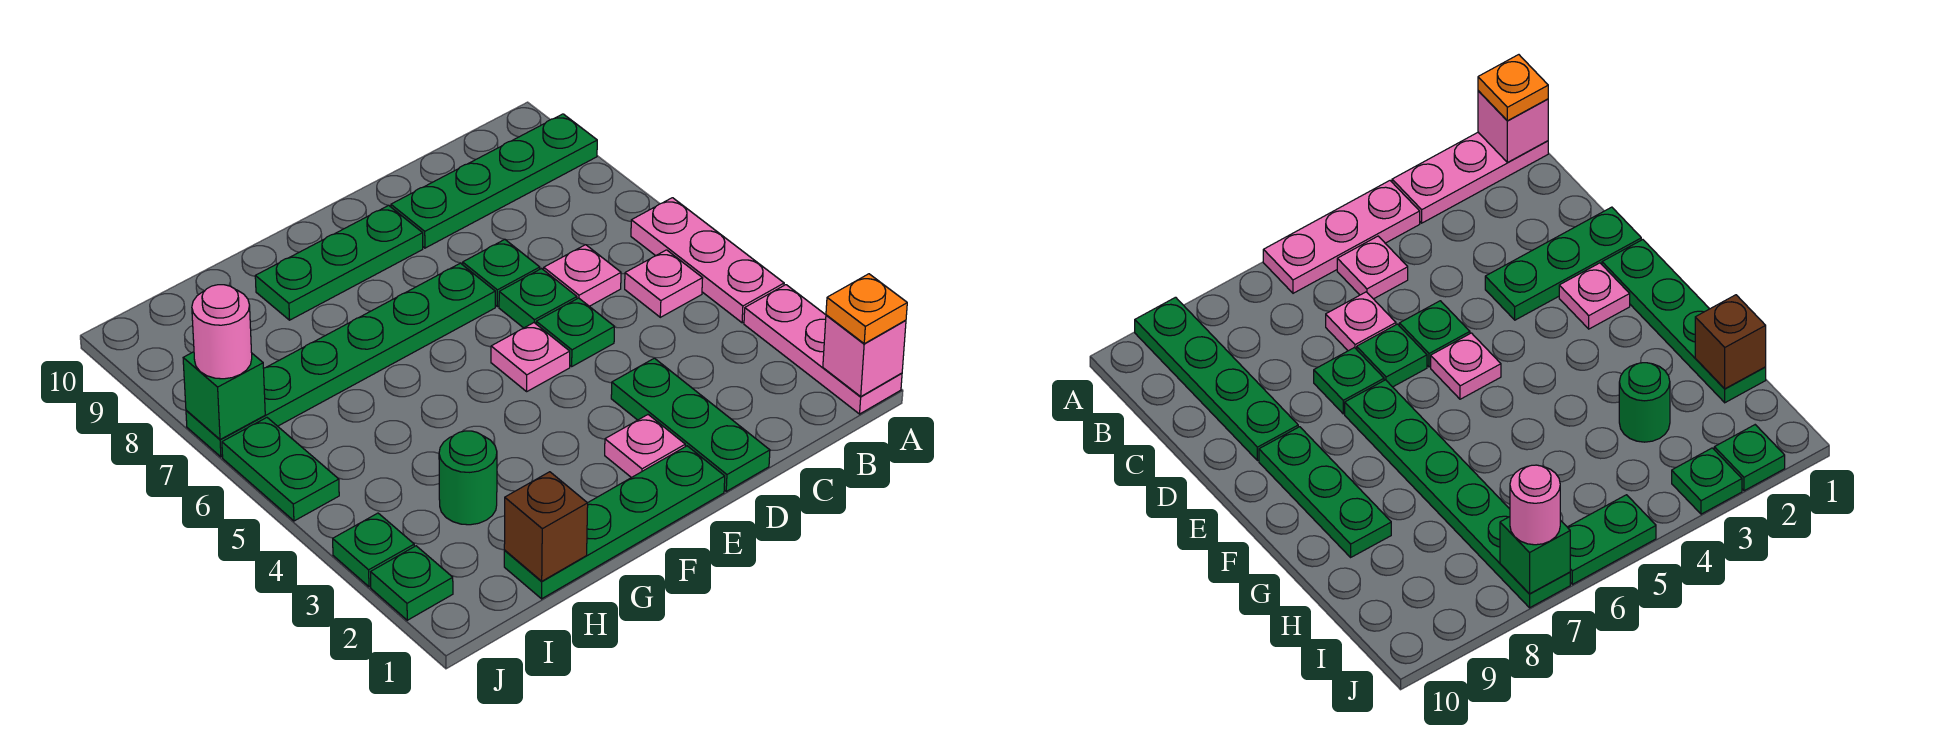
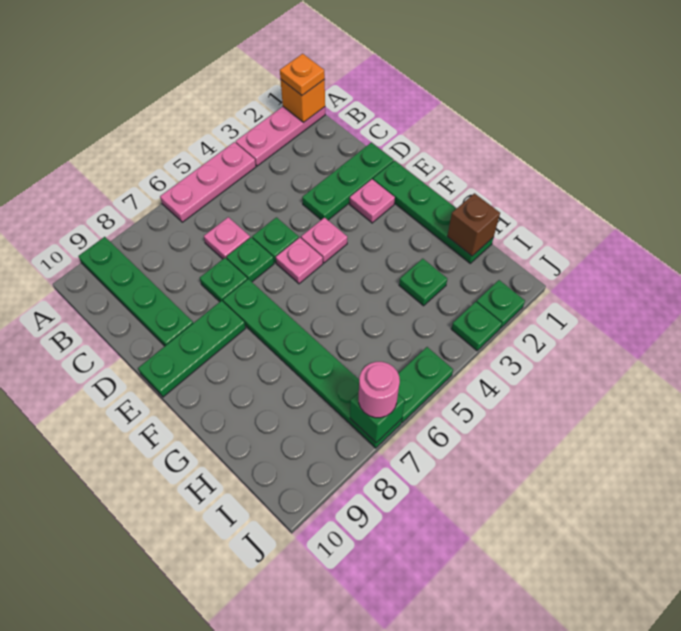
pink brick A1 level 2 -> orange brick A1 level 2
pink plate B5 level 1 -> pink plate E4 level 1
green plate E9:G9 level 1 -> green plate E8:E10 level 1
green round brick H3 level 1 -> green plate H3 level 1

